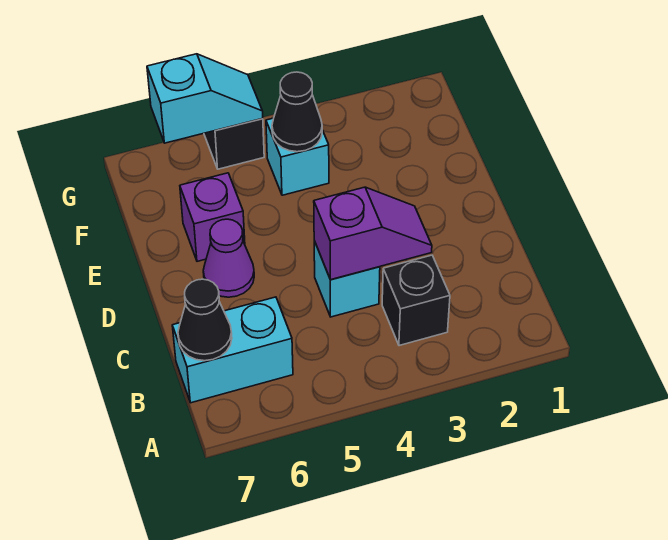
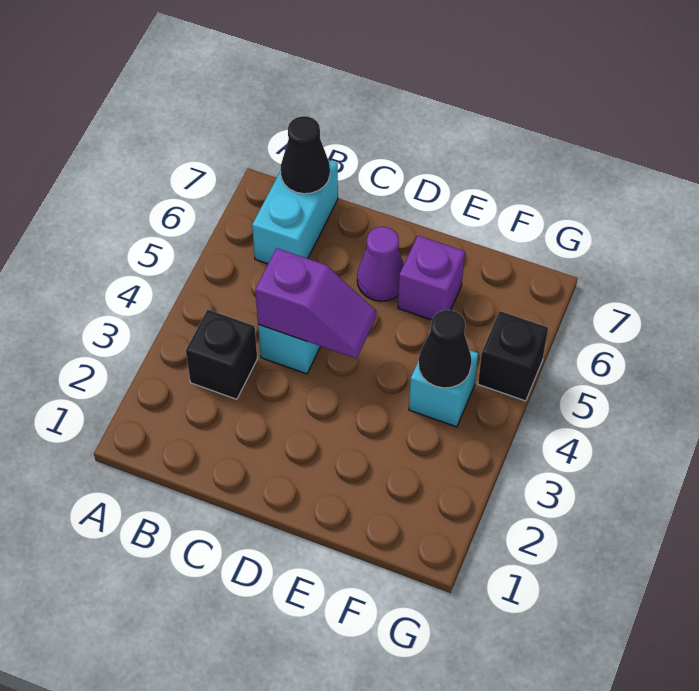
purple slope C3:C4 level 2 top 4 -> purple slope C4:D4 level 2 top C
cyan slope G5:G6 level 2 top 6 -> none

